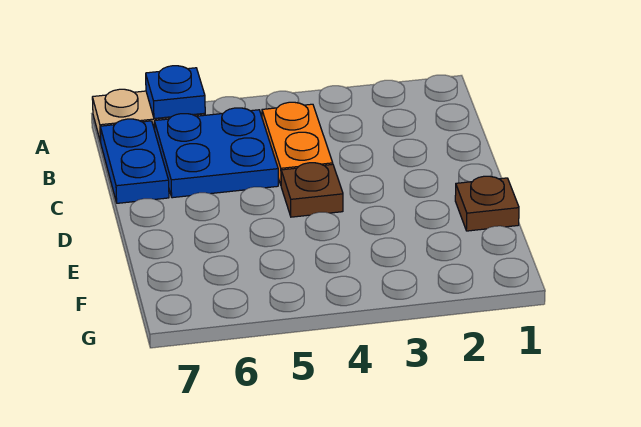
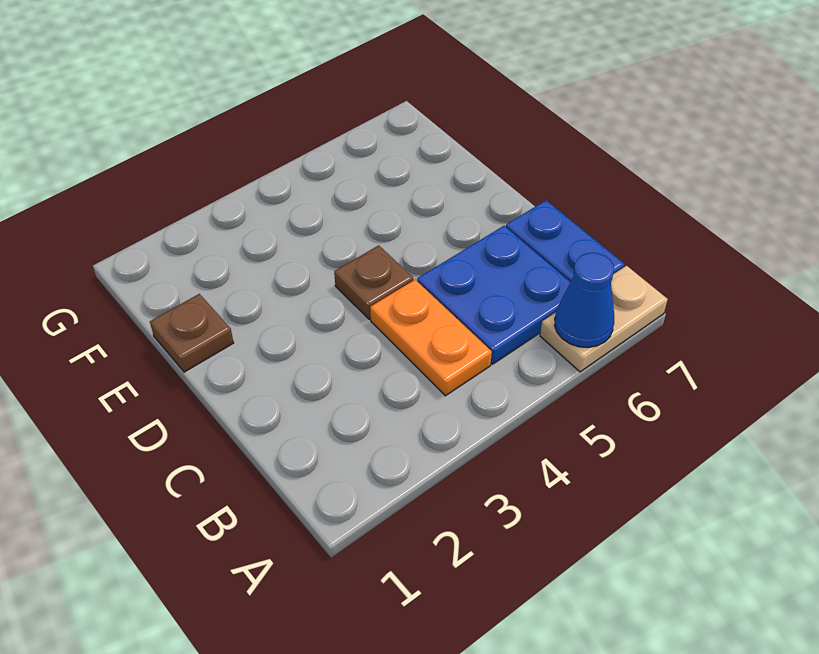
blue plate A6 level 2 -> blue cone A6 level 2

